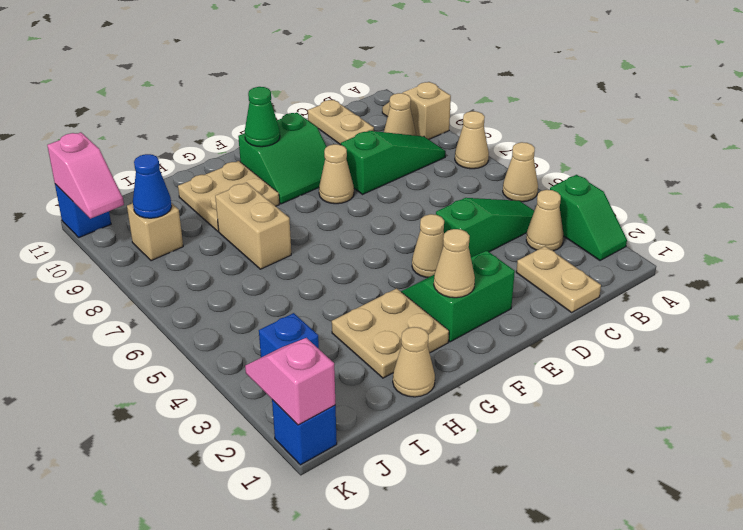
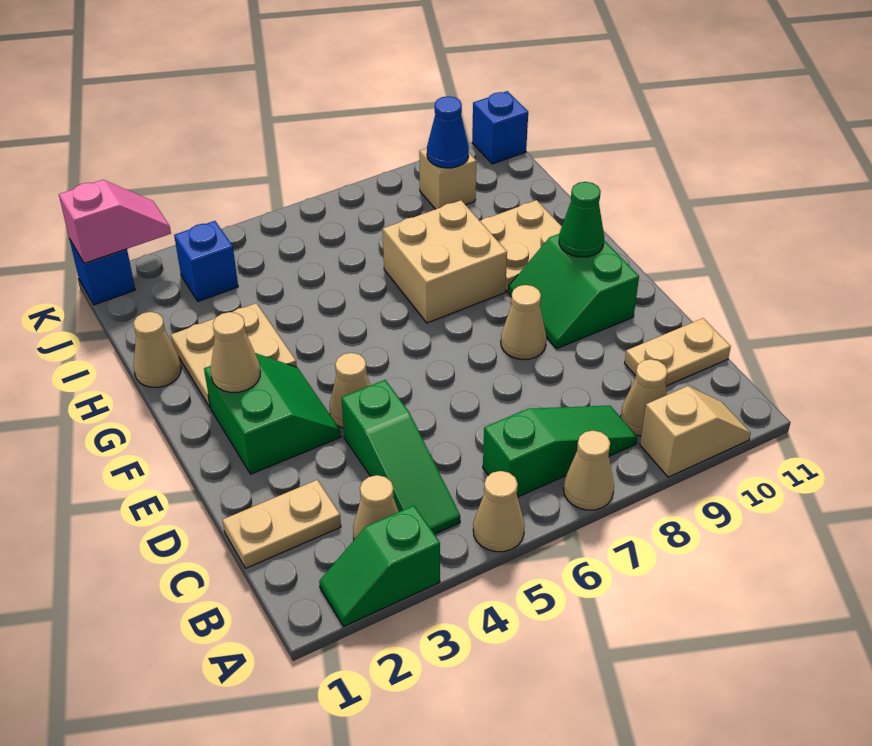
green slope B8:D8 level 1 top D -> green slope B6:B8 level 1 top 6
tan brick H7:H8 level 1 -> tan brick G7:H8 level 1
pink slope K10:K11 level 2 top 11 -> none

